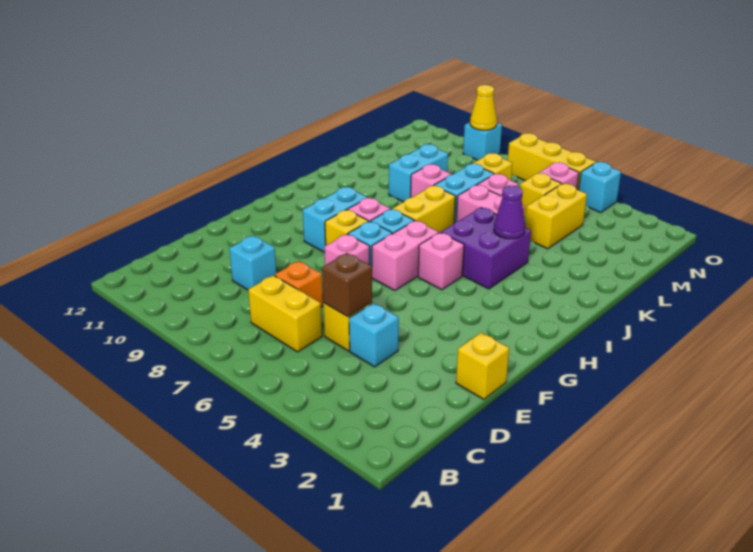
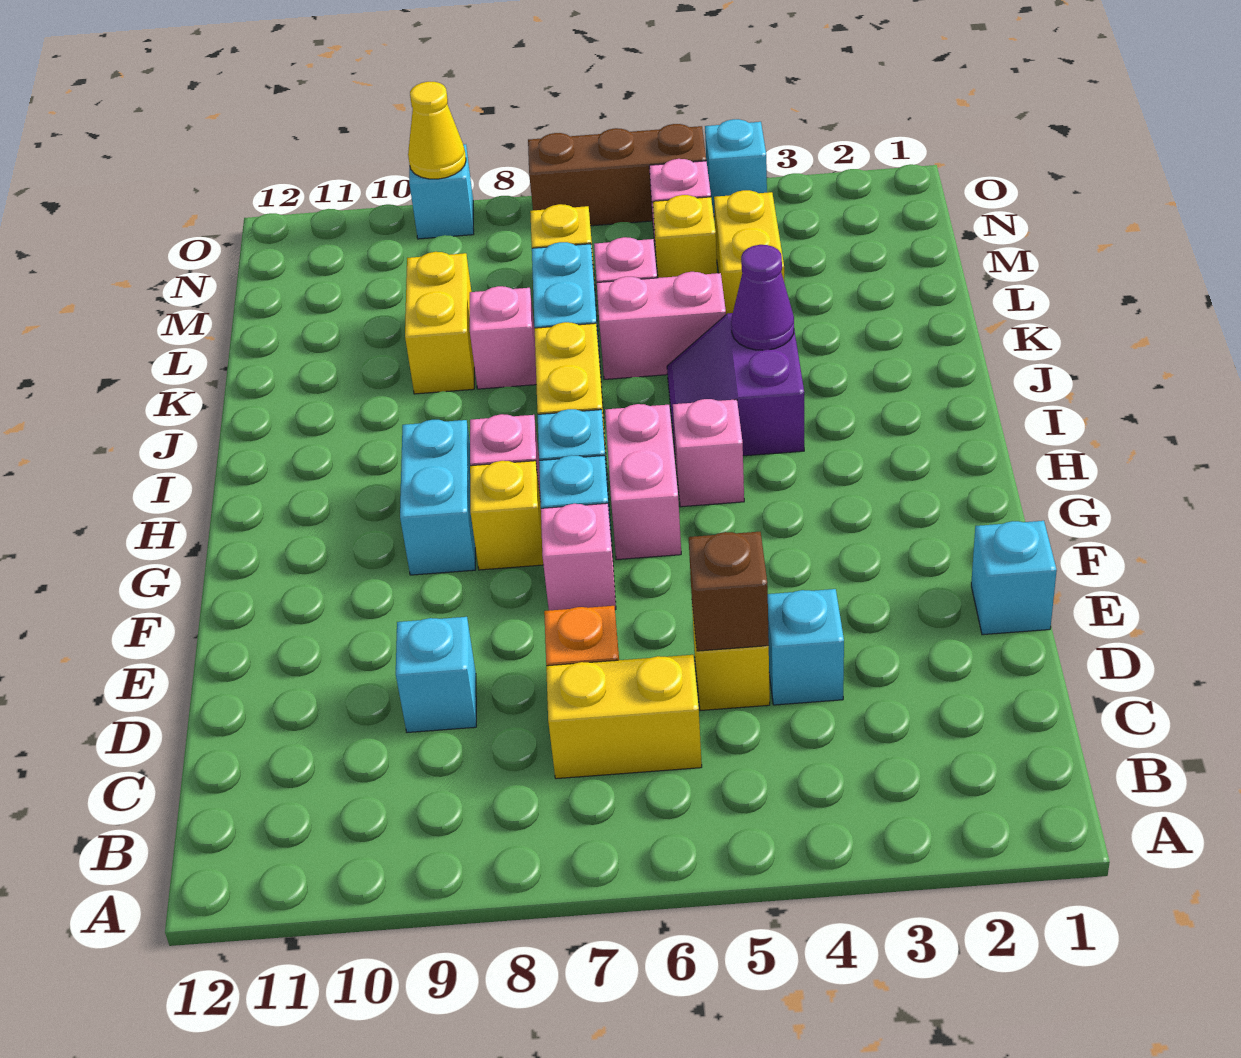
yellow brick E1 level 1 -> cyan brick E1 level 1
purple brick I4:J5 level 1 -> purple slope I4:J5 level 1 top 4
cyan brick K9:L9 level 1 -> yellow brick K9:L9 level 1
yellow brick O5:O7 level 1 -> brown brick O5:O7 level 1

